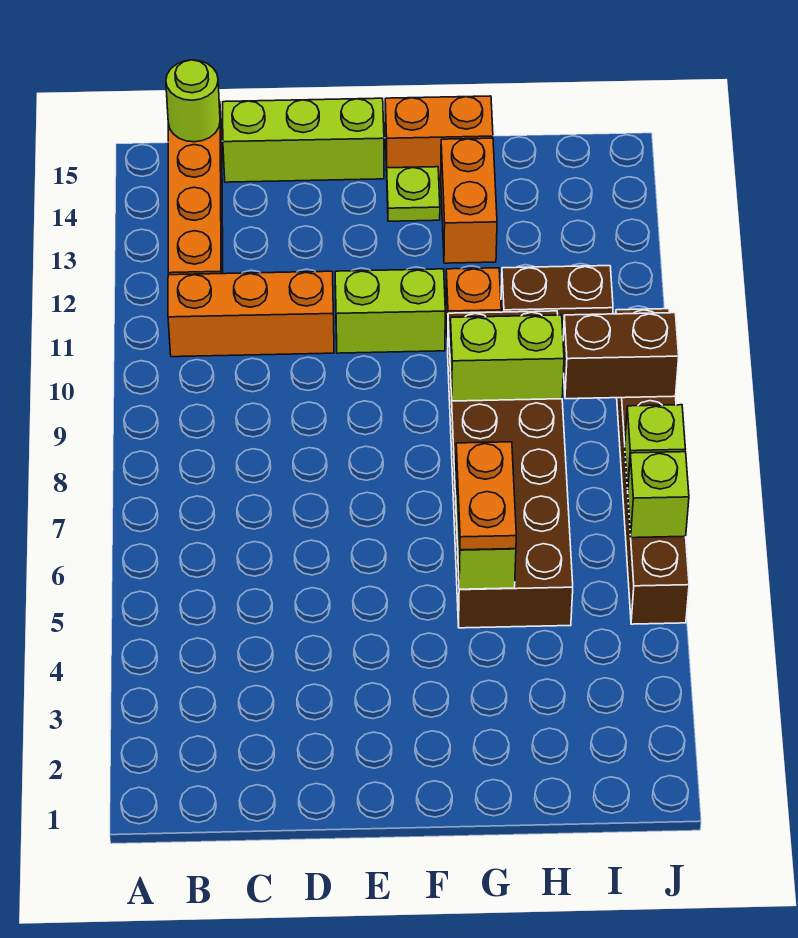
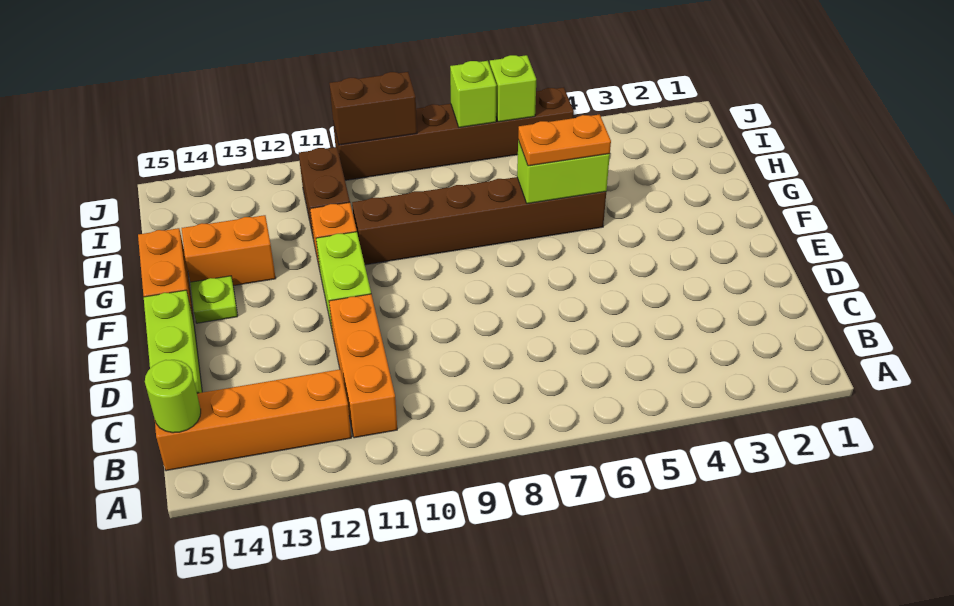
brown brick G5:H10 level 1 -> brown brick G5:G10 level 1
lime brick G9:H9 level 2 -> none
brown brick I9:J9 level 2 -> brown brick J9:J10 level 2

